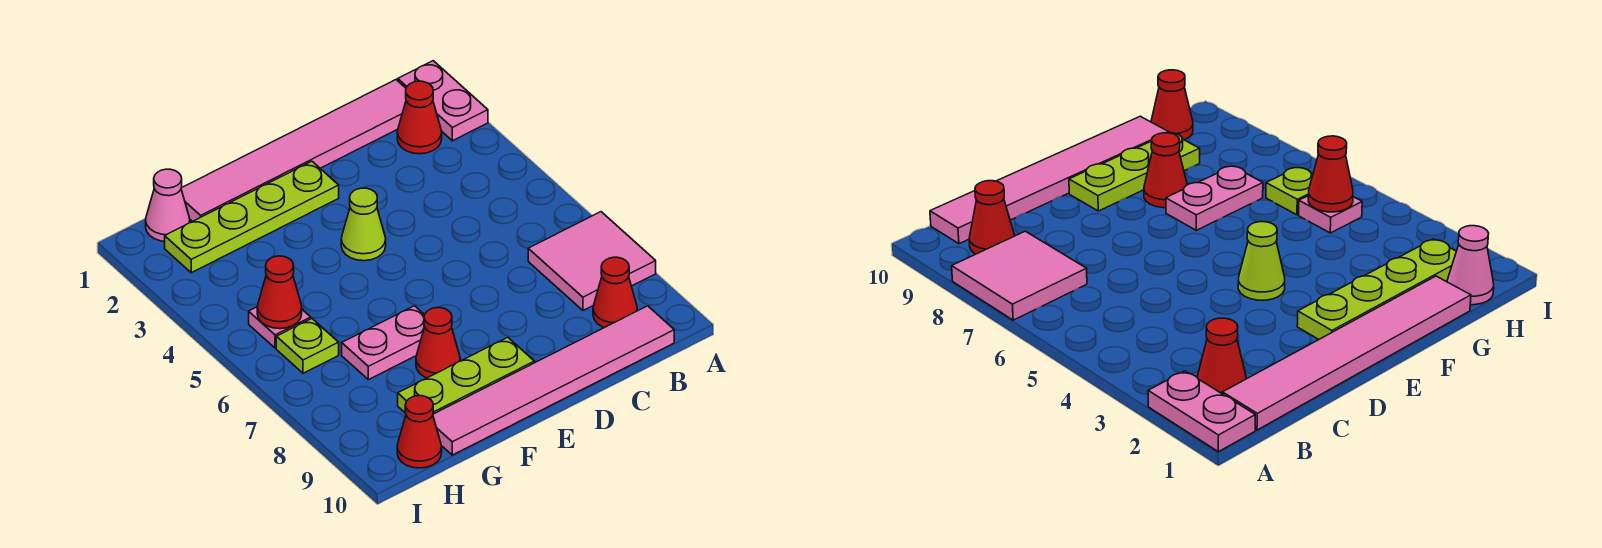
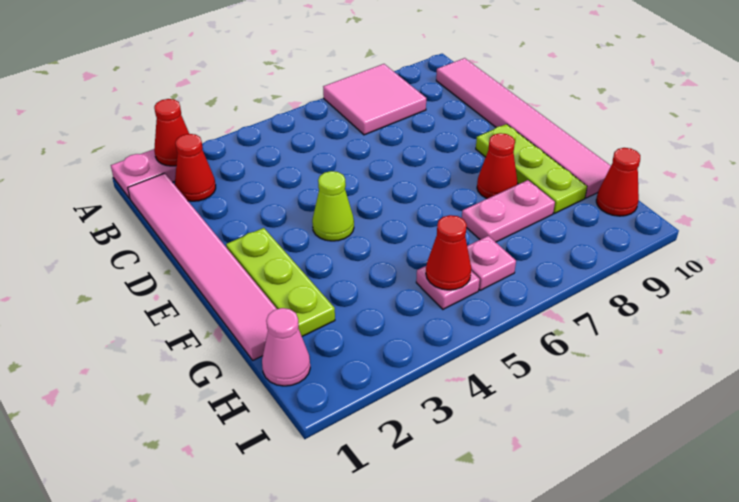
red cone B9 level 1 -> red cone A2 level 2
lime plate E2:H2 level 1 -> lime plate E2:G2 level 1
pink plate F7:G7 level 1 -> pink plate G7:G8 level 1
lime plate H6 level 1 -> pink plate H6 level 1

